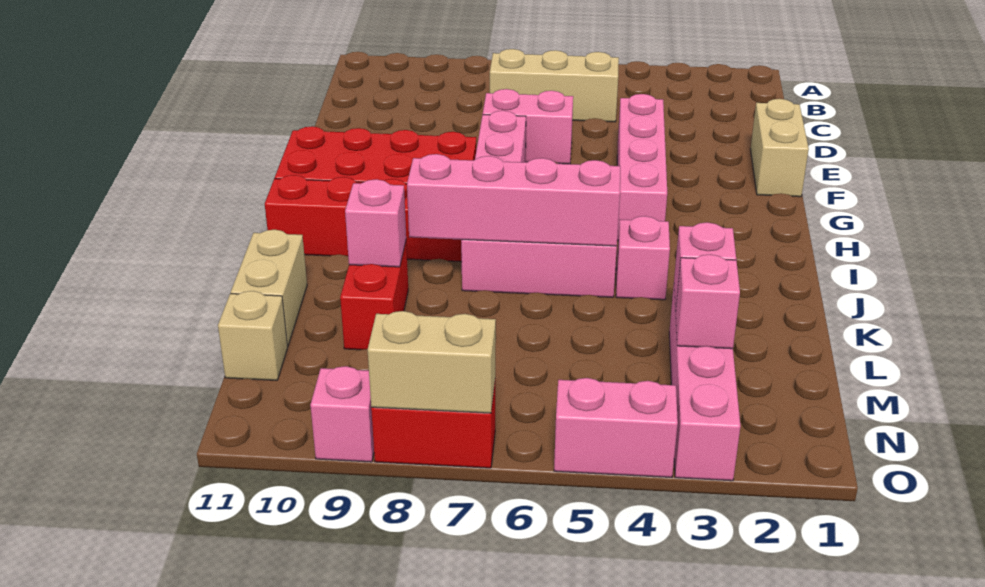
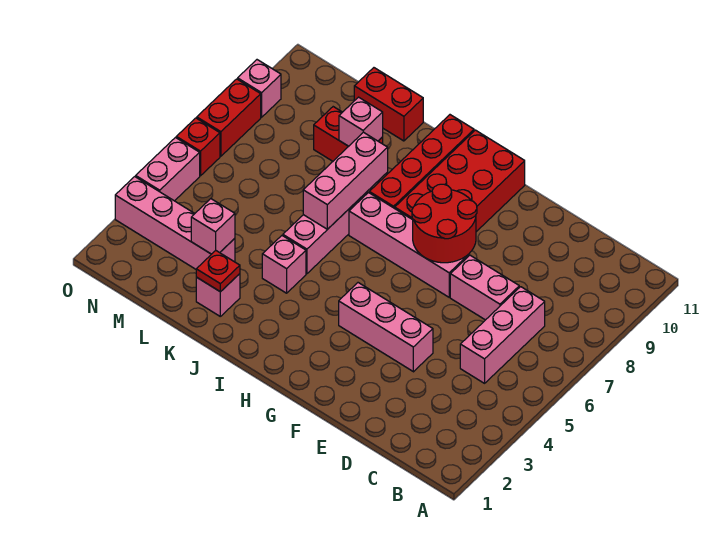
tan brick C5:C7 level 1 -> pink brick C5:C7 level 1
tan brick E1:F1 level 1 -> none
pink brick E4:H4 level 1 -> pink brick E4:G4 level 1
pink brick E6:E7 level 1 -> pink brick D7:E7 level 1
none -> red round brick F7:G8 level 2
pink brick J5:J8 level 2 -> pink brick J6:J8 level 2
none -> red plate K2 level 2
tan brick K11:L11 level 1 -> red brick K11:L11 level 1
pink brick M3 level 2 -> pink brick K2 level 1
tan brick M11 level 1 -> none
none -> red brick O6 level 1
tan brick O7:O8 level 2 -> none

